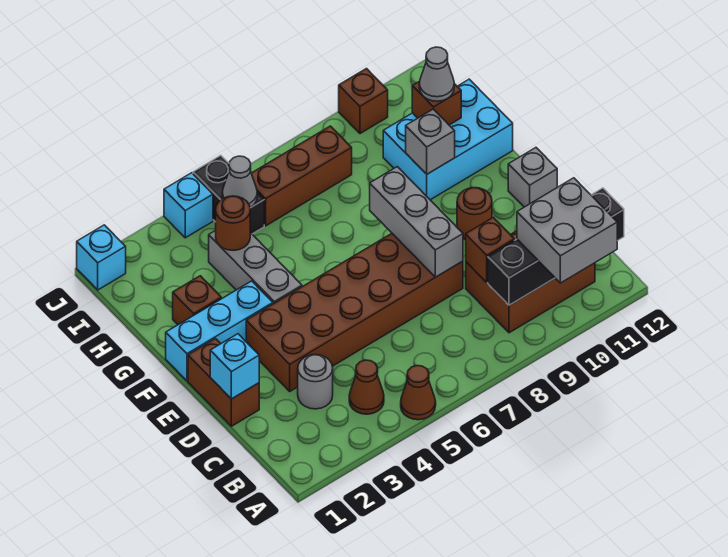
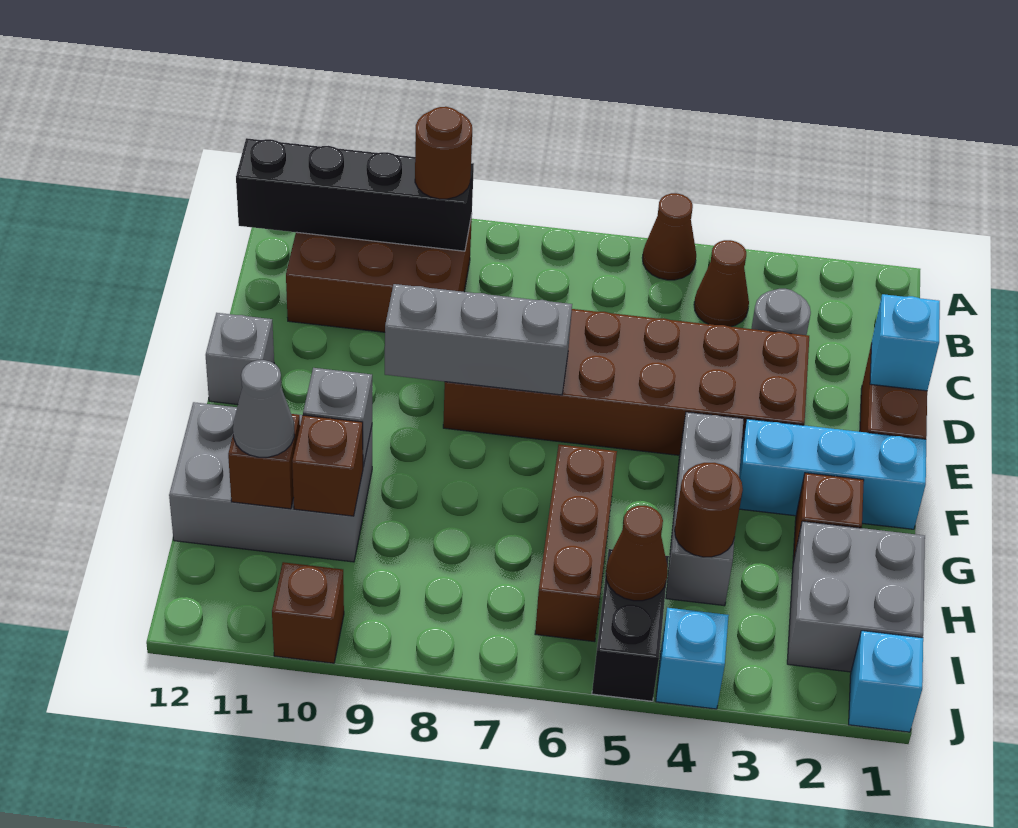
grey brick A10:B11 level 3 -> grey brick H1:I2 level 1
brown brick C9 level 2 -> brown brick H10 level 2
grey brick D8:F8 level 2 -> grey brick E7:E9 level 2
brown round brick E10 level 1 -> brown round brick B9 level 3
cyan brick G10:H12 level 1 -> grey brick G10:H12 level 1
grey cone I5 level 2 -> brown cone I5 level 2
brown brick I6:I8 level 1 -> brown brick G6:I6 level 1

